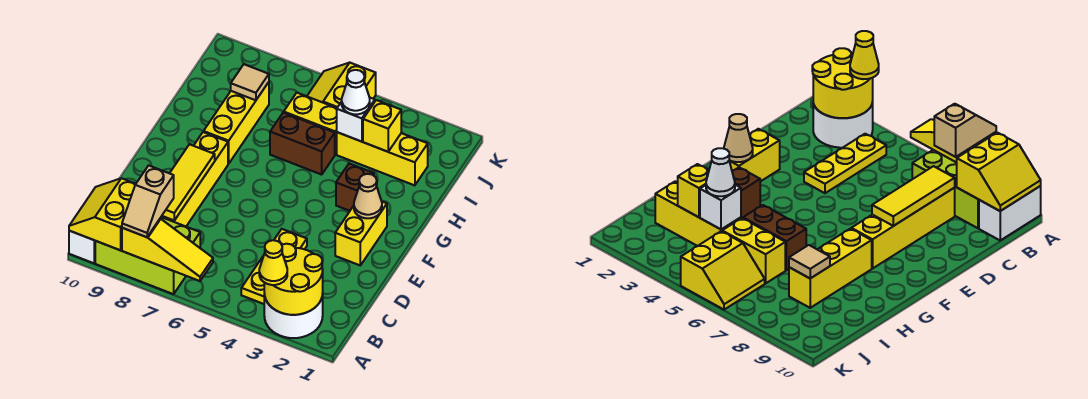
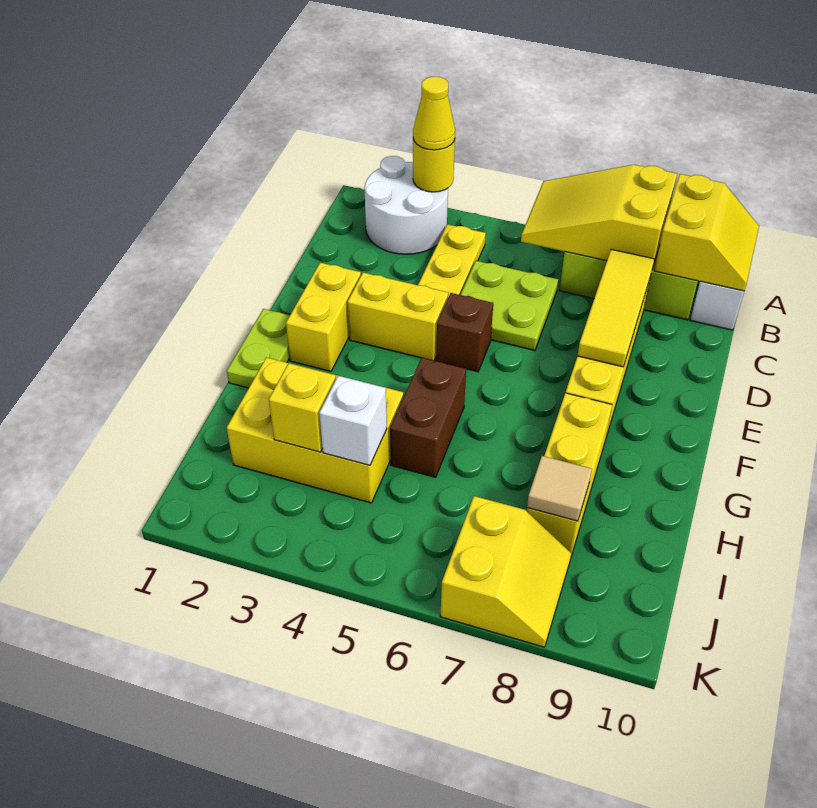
yellow round brick A2:B3 level 2 -> yellow round brick A3 level 2
yellow slope A6:A8 level 2 top 8 -> yellow slope A6:B8 level 2 top 8
tan slope A8:B8 level 3 top B -> none
none -> lime plate C5:D6 level 1
none -> lime plate F1:G1 level 1
tan cone F2 level 2 -> none
brown brick G3 level 1 -> brown brick E5 level 1
brown brick H5:H6 level 1 -> brown brick G5:H5 level 1
yellow brick I2:I4 level 1 -> yellow brick H2:I4 level 1
white cone I4 level 3 -> none
yellow brick I5:I6 level 1 -> yellow brick E3:E4 level 1
yellow slope J5:K6 level 1 top 5 -> yellow slope J7:K8 level 1 top 7

